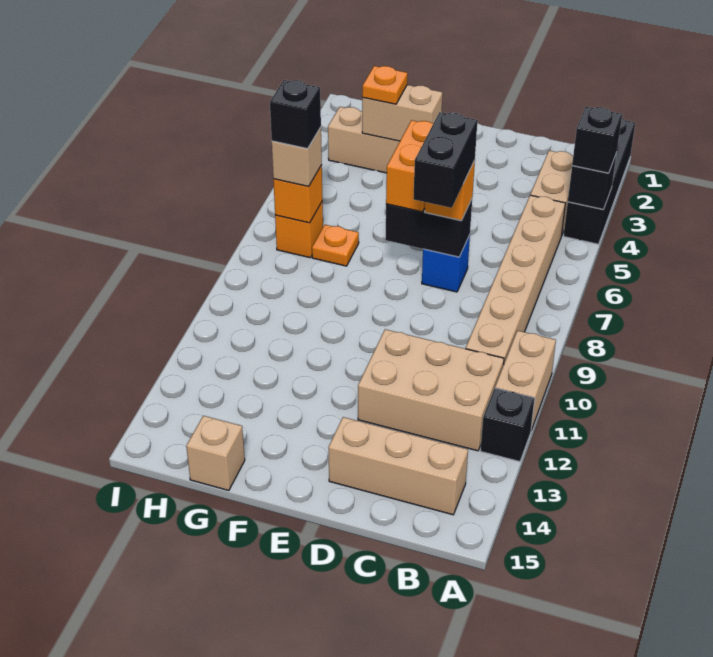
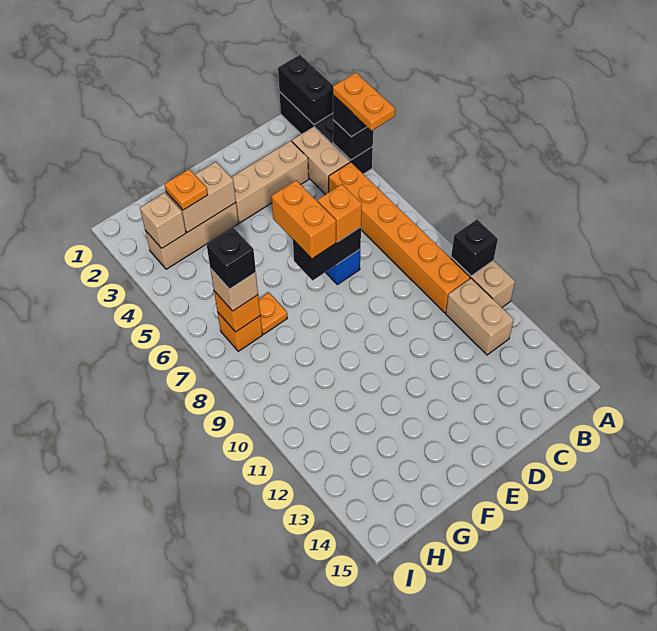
none -> orange plate A4:A5 level 4
black brick A12 level 1 -> black brick A10 level 2
tan brick B5:B10 level 1 -> orange brick B5:B10 level 1
tan brick B11:D12 level 1 -> tan brick B11:B12 level 1
tan brick B14:D14 level 1 -> tan brick C3:E3 level 1
black brick D7:D8 level 4 -> black brick A1:A2 level 2
tan brick G15 level 1 -> tan brick H3 level 2

